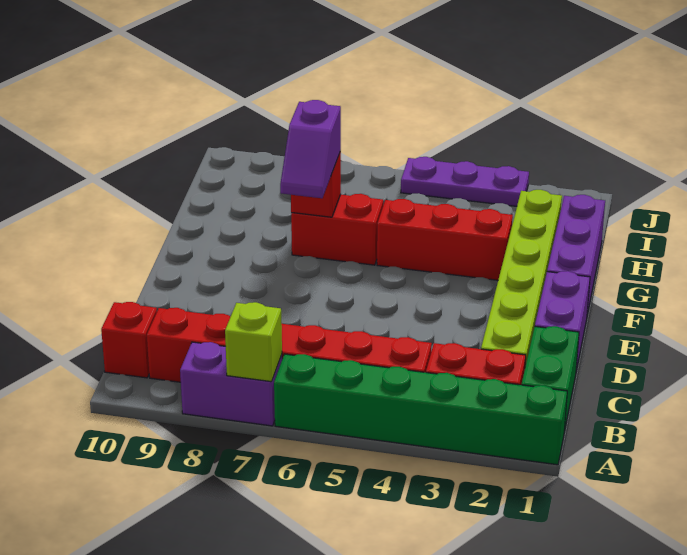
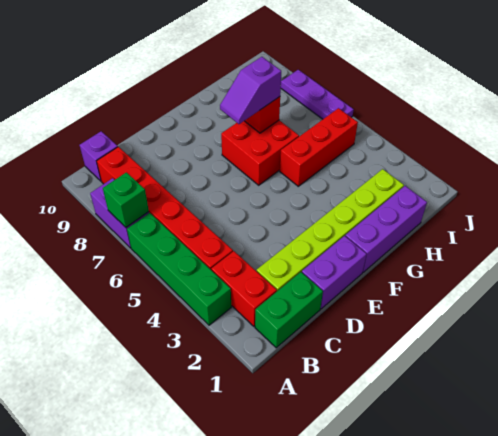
green brick A1:A6 level 1 -> green brick A3:A6 level 1
lime brick A7 level 2 -> green brick A7 level 2
red brick B10 level 1 -> purple brick B10 level 1
red brick G3:G5 level 1 -> red brick G5:I5 level 1
red brick G6:G7 level 1 -> red brick F6:G7 level 1
purple plate J3:J5 level 1 -> purple plate J6:J8 level 1

